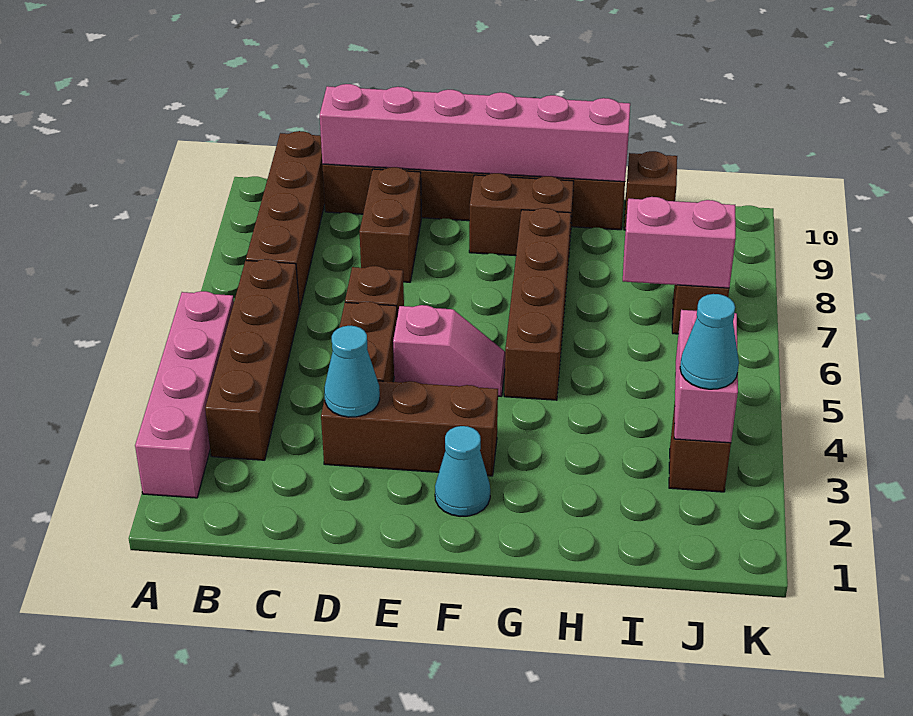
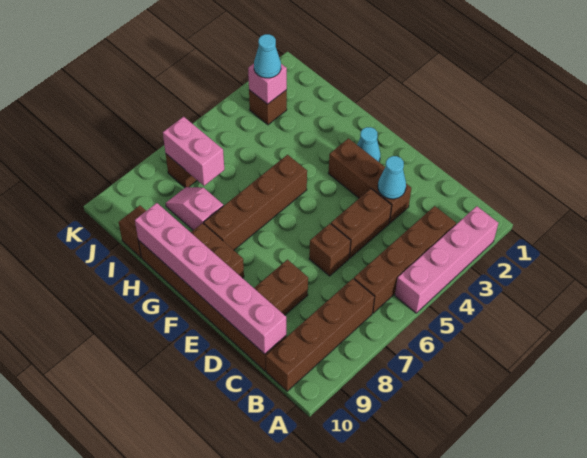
pink slope E5:F5 level 1 top E -> pink slope H8:I8 level 1 top H
pink brick J3:J4 level 2 -> pink brick J3 level 2

